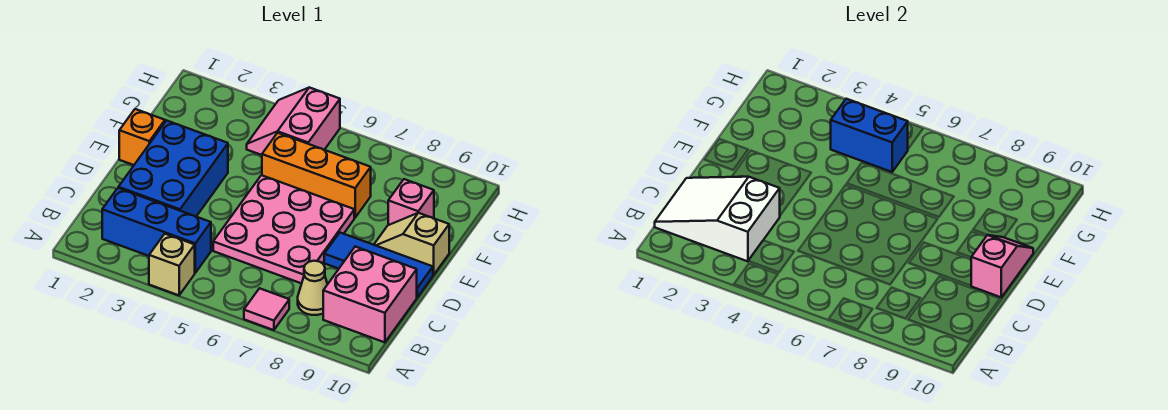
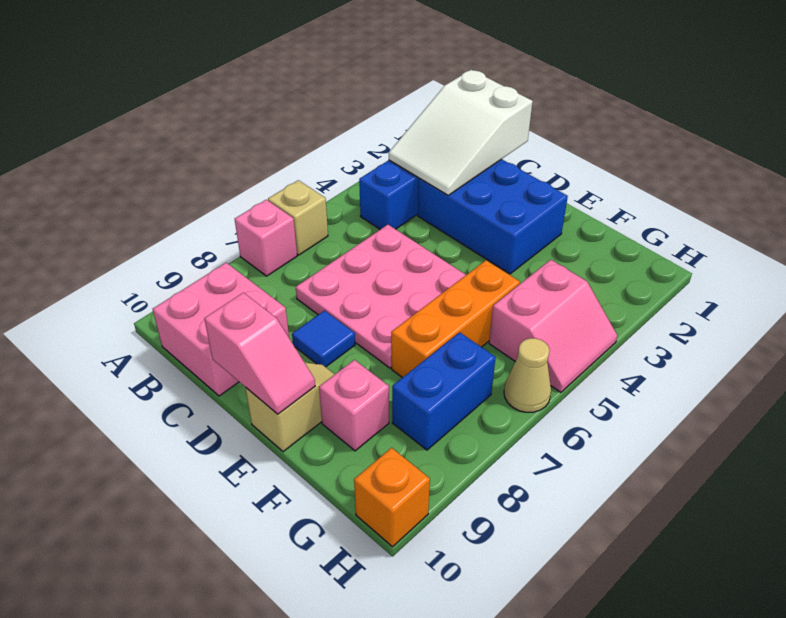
tan brick A4 level 1 -> tan brick A6 level 1
pink tile A7 level 1 -> pink brick A7 level 1
white slope B1:C3 level 2 top 3 -> white slope B1:C3 level 2 top 1
tan cone B8 level 1 -> tan cone H6 level 1
blue tile D8:D10 level 1 -> blue tile D8 level 1
orange brick E1 level 1 -> orange brick H10 level 1
pink slope G4:H5 level 1 top 5 -> pink slope G4:H5 level 1 top G
blue brick G4:G5 level 2 -> blue brick G7:G8 level 1

